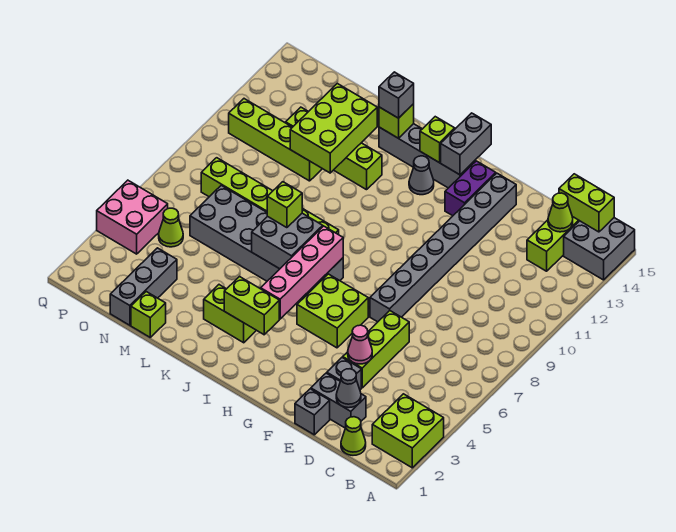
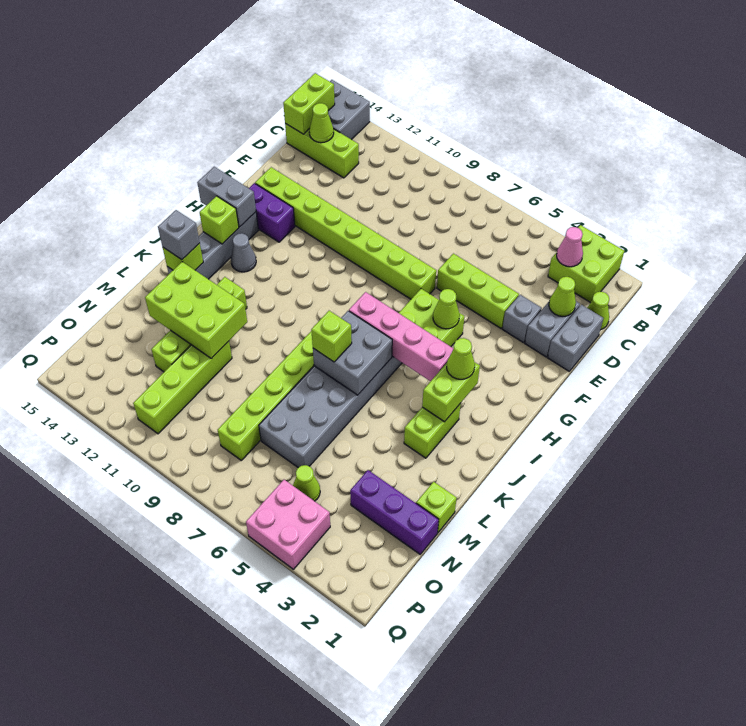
grey cone D2 level 2 -> lime cone D2 level 2
grey brick E1 level 1 -> grey brick D1:E1 level 1
pink cone E4 level 2 -> pink cone B3 level 2
grey brick F7:F14 level 1 -> lime brick F7:F14 level 1
none -> lime cone G5 level 2
none -> lime cone I3 level 3
grey brick N1:N3 level 1 -> purple brick N1:N3 level 1

